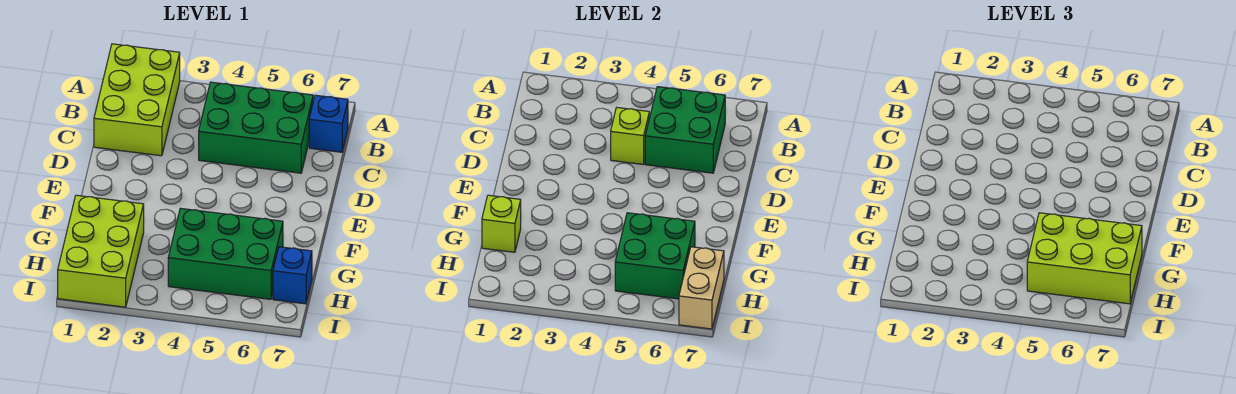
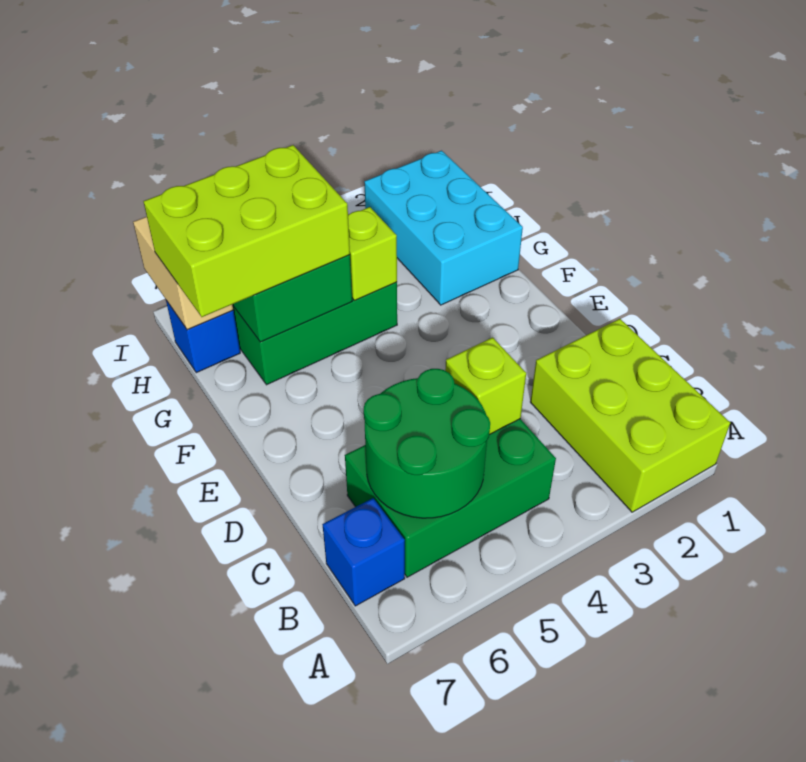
green brick B5:C6 level 2 -> green round brick B5:C6 level 2
lime brick G1:I2 level 1 -> cyan brick G1:I2 level 1
lime brick G1 level 2 -> lime brick G4 level 2

